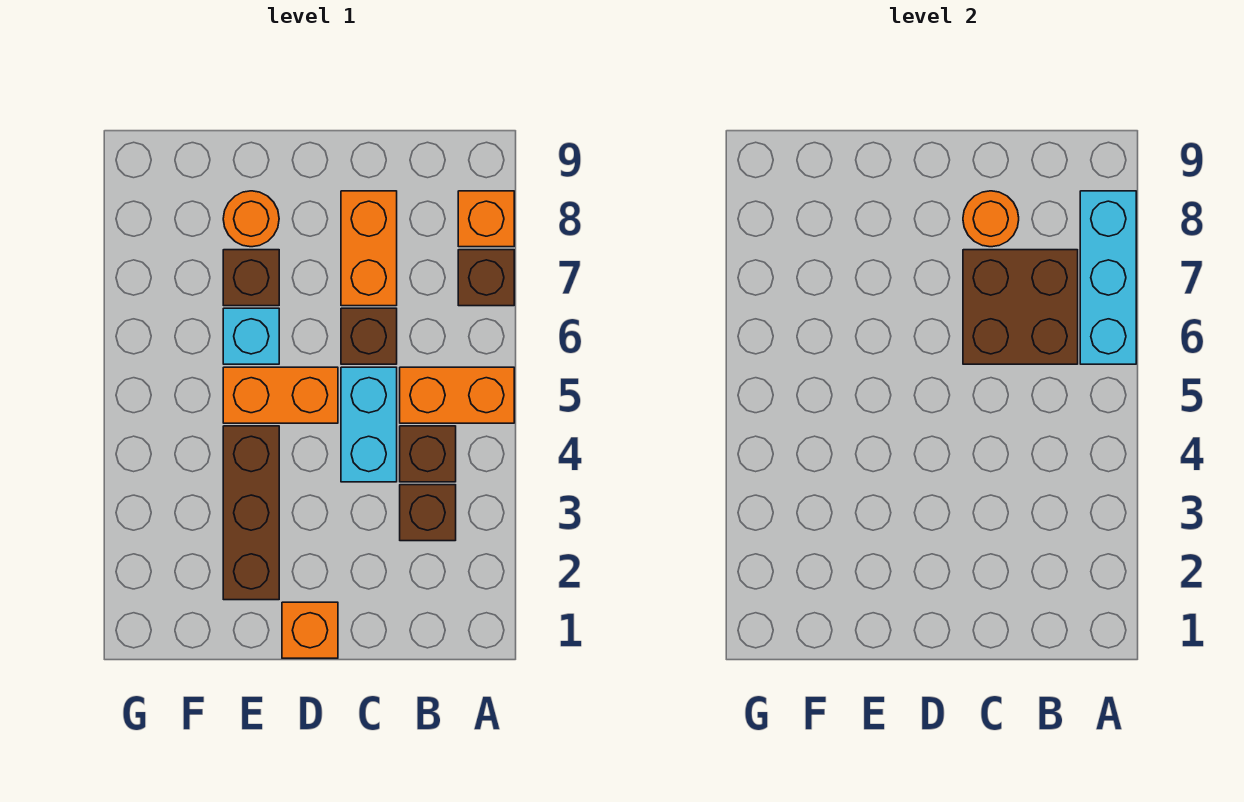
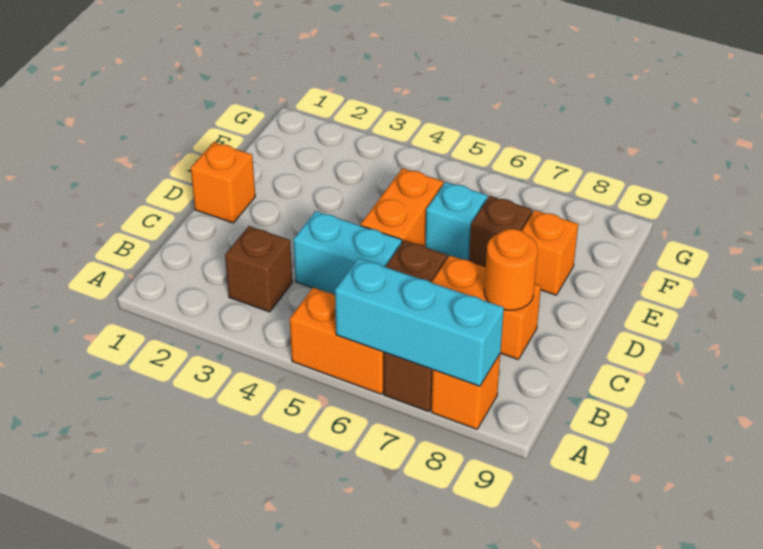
orange brick A5:B5 level 1 -> orange brick A5:A6 level 1
brown brick B4 level 1 -> none
brown brick B6:C7 level 2 -> none
brown brick E2:E4 level 1 -> none
orange round brick E8 level 1 -> orange brick E8 level 1

